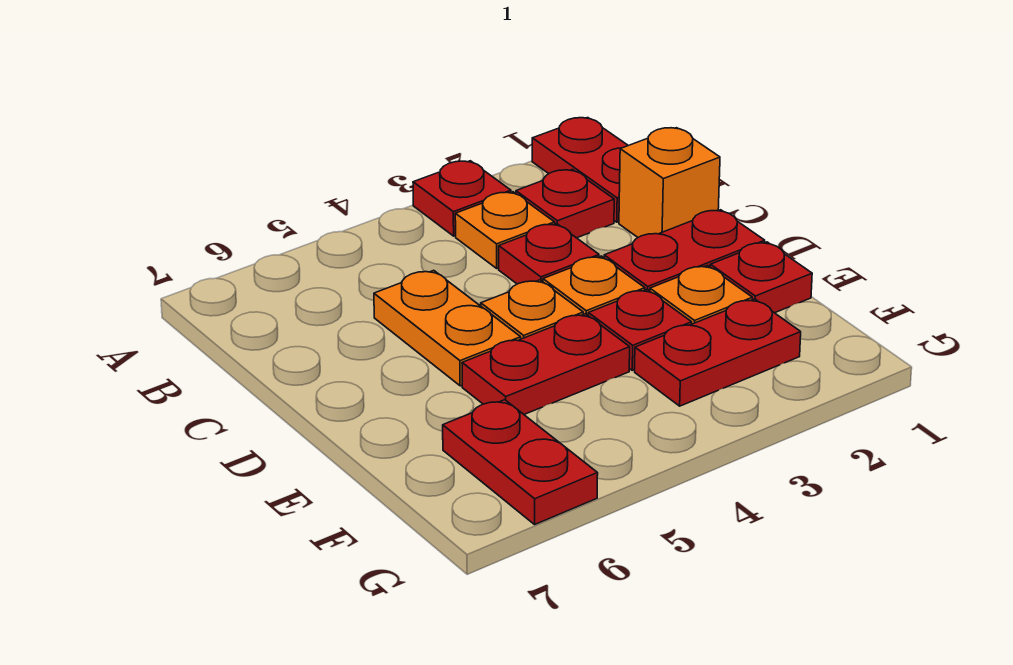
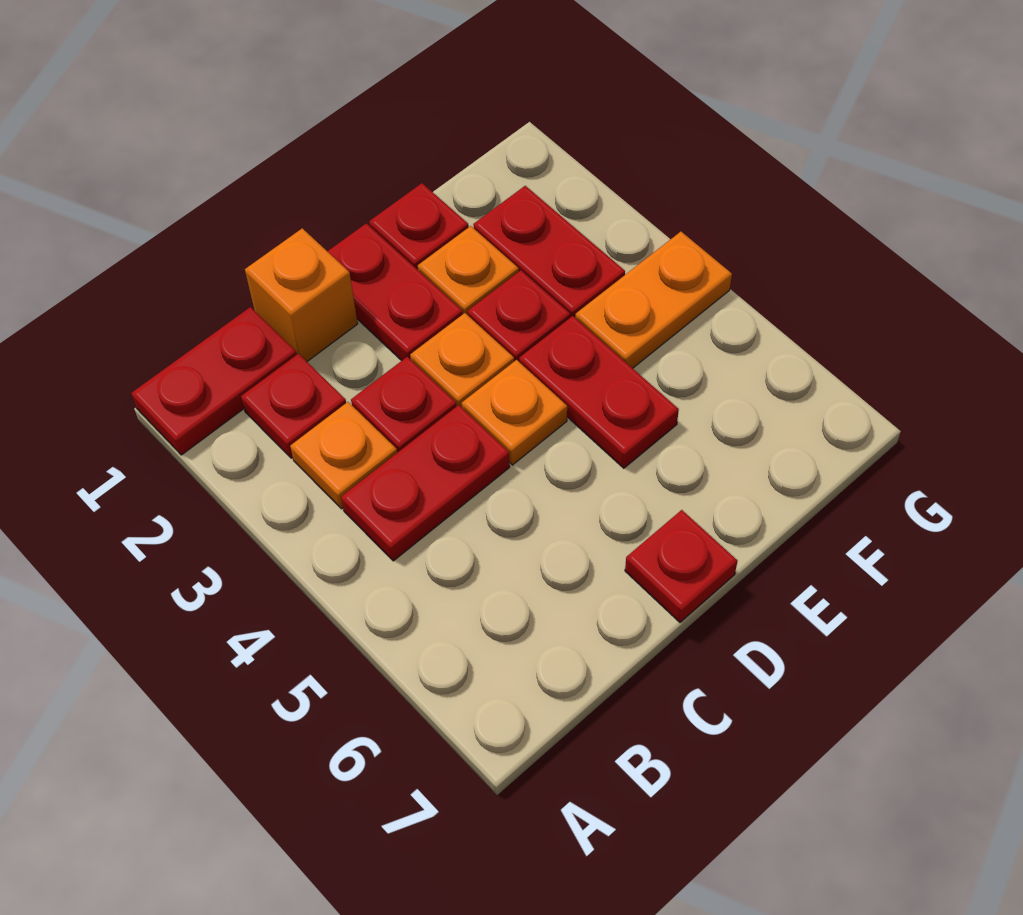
red plate A3 level 1 -> red plate D7 level 1
orange plate C5:D5 level 1 -> orange plate F4:G4 level 1
red plate F6:G6 level 1 -> red plate B4:C4 level 1

